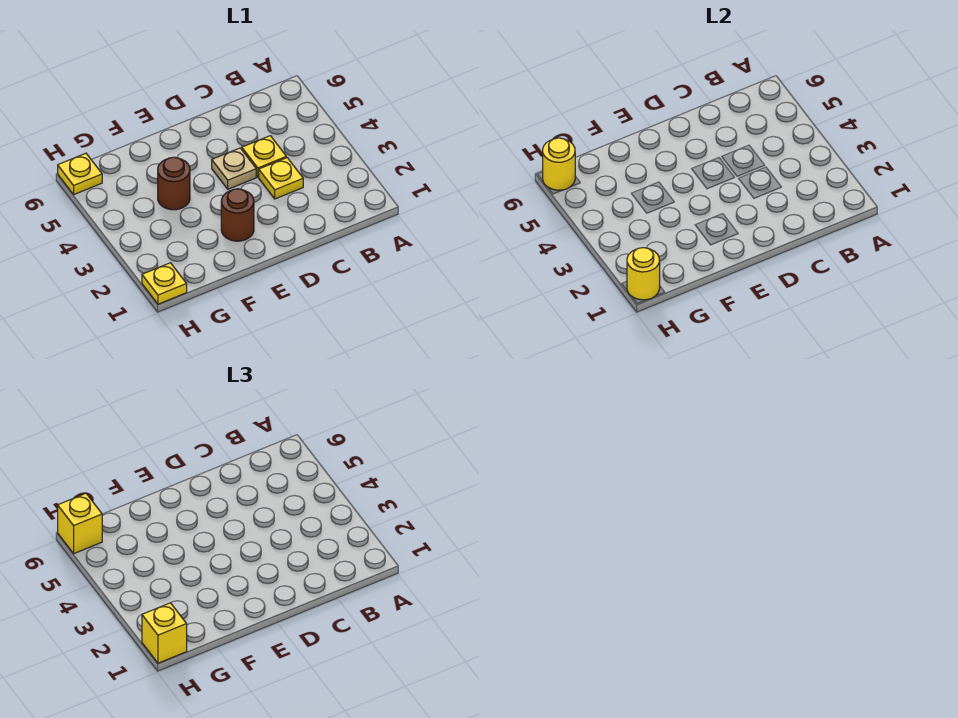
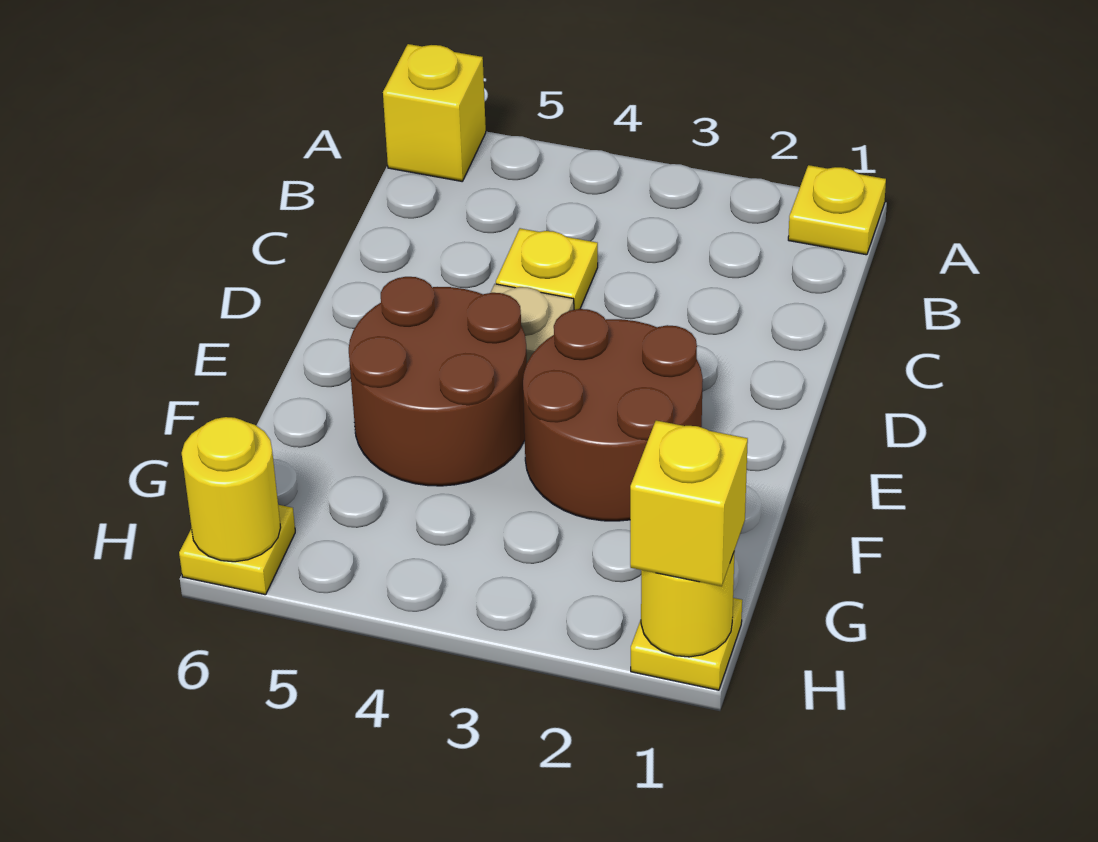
yellow plate C3 level 1 -> yellow plate A1 level 1
brown round brick E2 level 1 -> brown round brick E2:F3 level 1
brown round brick F4 level 1 -> brown round brick E4:F5 level 1
yellow brick H6 level 3 -> yellow brick A6 level 1

